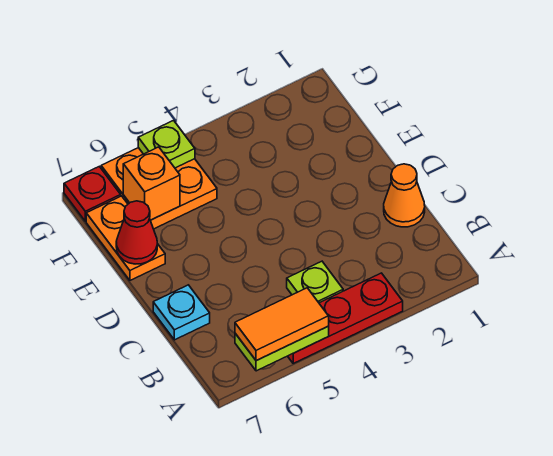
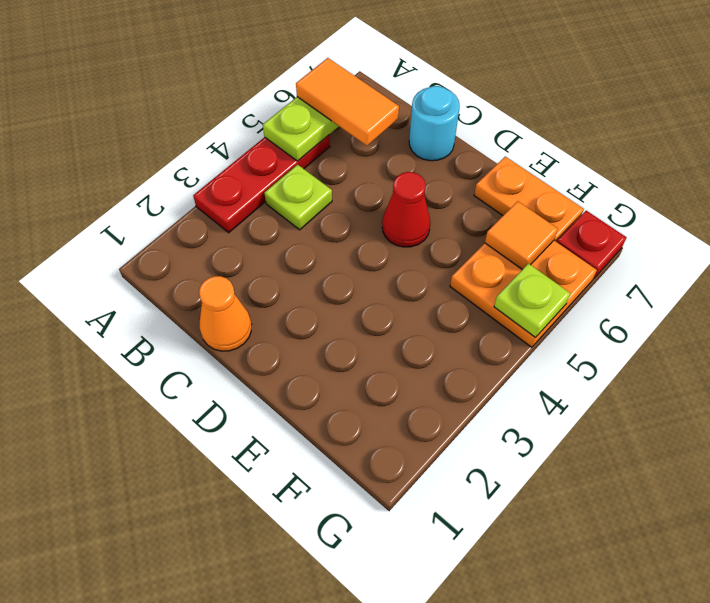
orange tile A5:A6 level 3 -> orange tile A6:B6 level 3
cyan plate C7 level 1 -> cyan round brick C7 level 1
red cone E7 level 2 -> red cone D5 level 1
orange brick F6 level 2 -> orange tile F6 level 2

